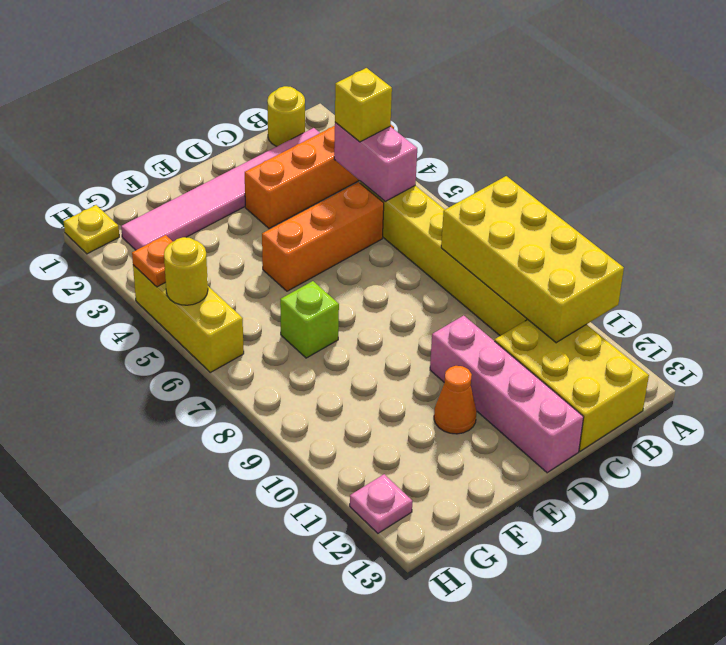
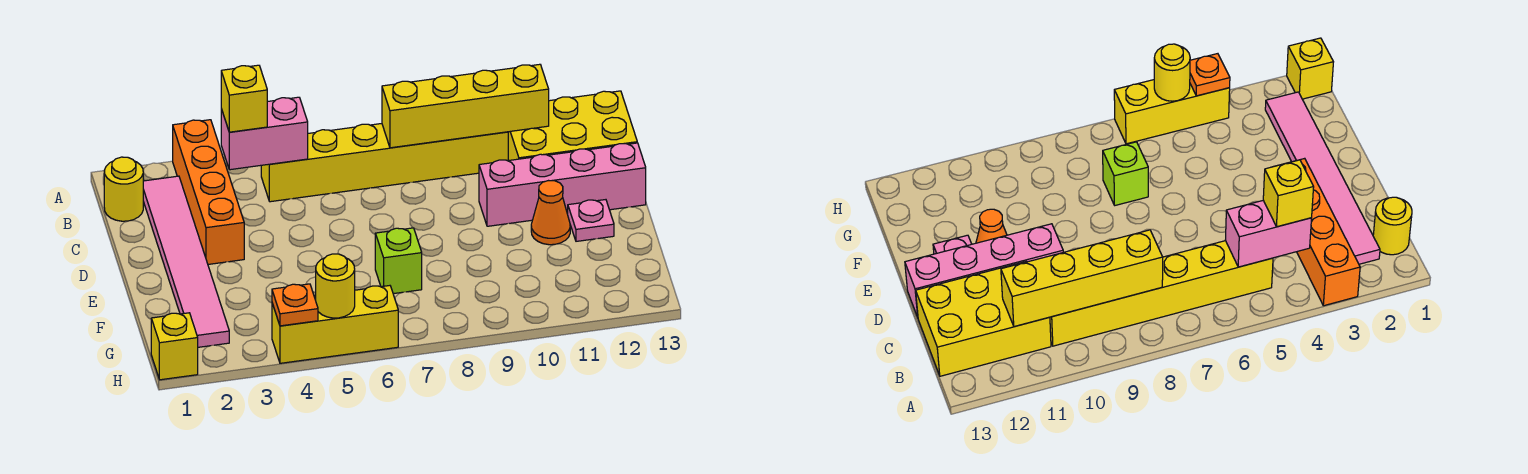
yellow brick A8:B11 level 2 -> yellow brick B8:B11 level 2
orange brick C5:E5 level 1 -> none
yellow plate H1 level 1 -> yellow brick H1 level 1
pink plate H12 level 1 -> pink plate E12 level 1

